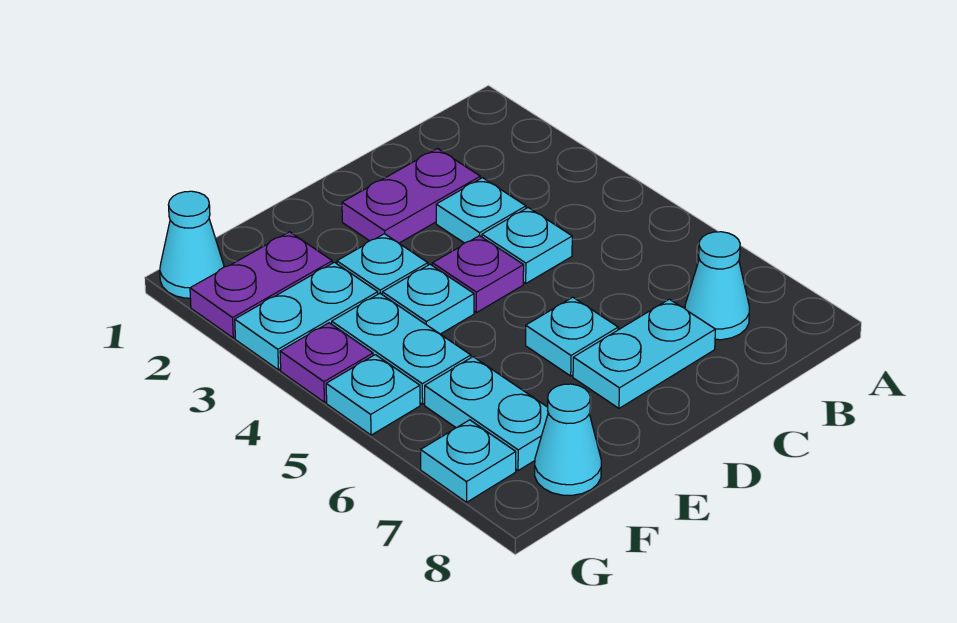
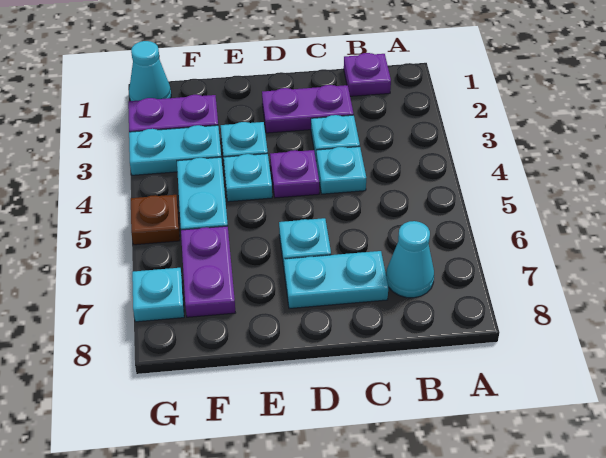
cyan plate F6:F7 level 1 -> purple plate F6:F7 level 1
cyan cone F8 level 1 -> none
purple plate G4 level 1 -> purple plate B1 level 1
cyan plate G5 level 1 -> brown plate G5 level 1

